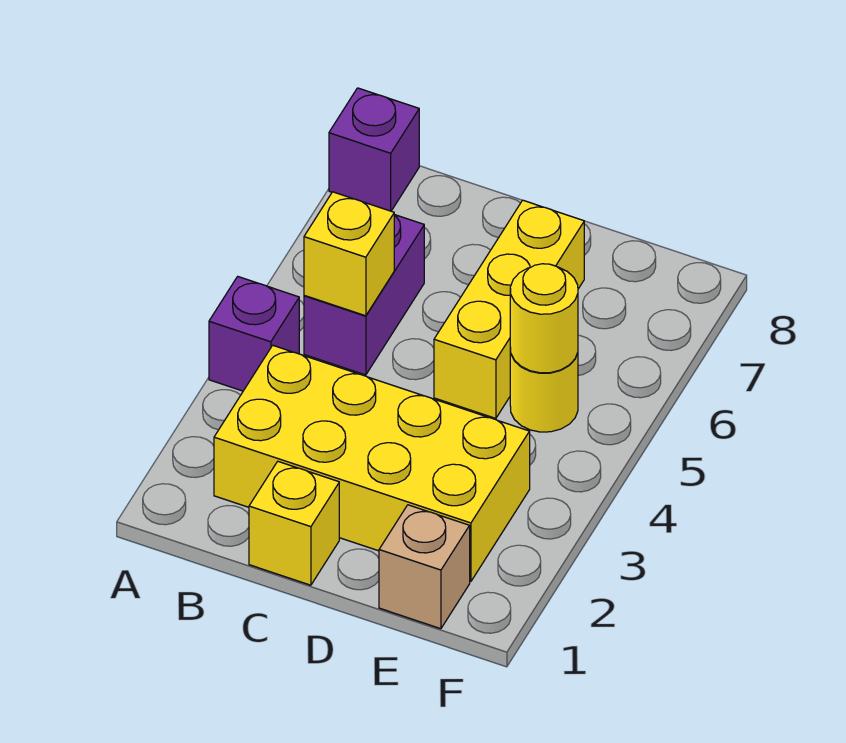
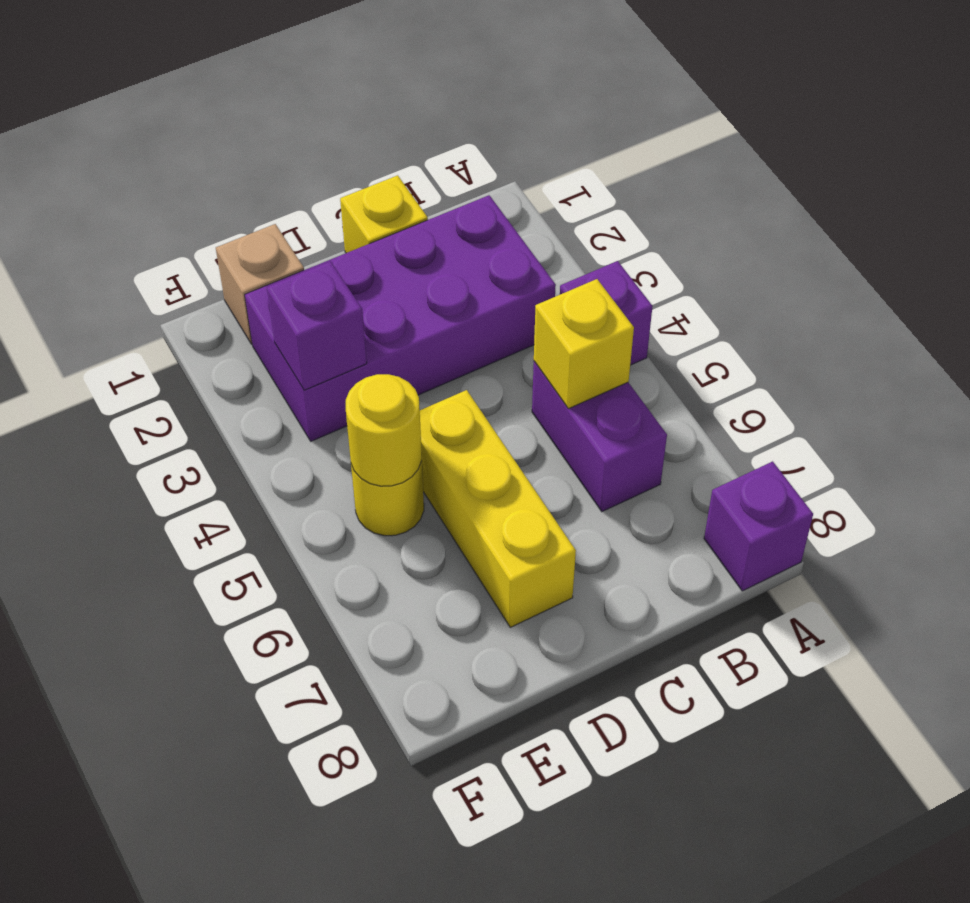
yellow brick B2:E3 level 1 -> purple brick B2:E3 level 1
none -> purple brick E3 level 2

